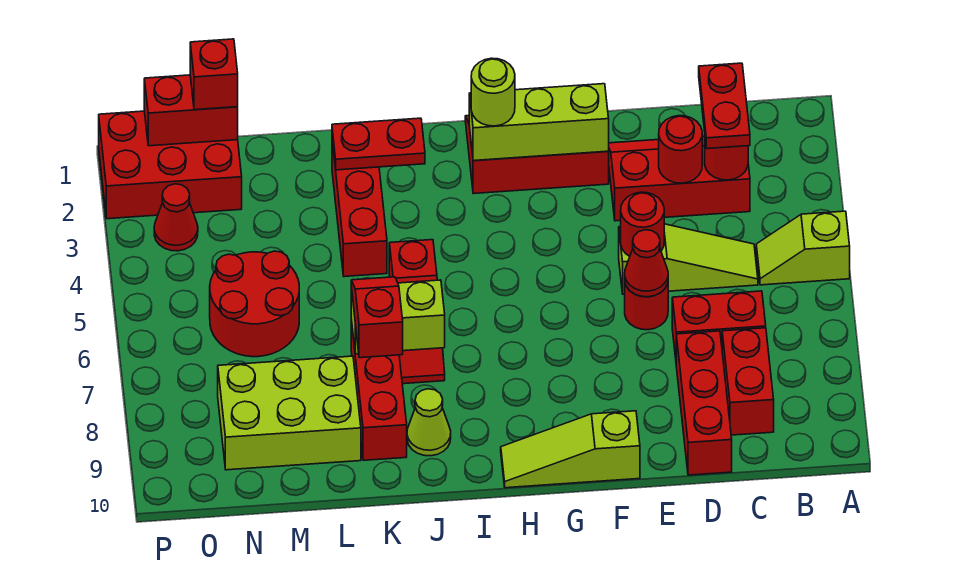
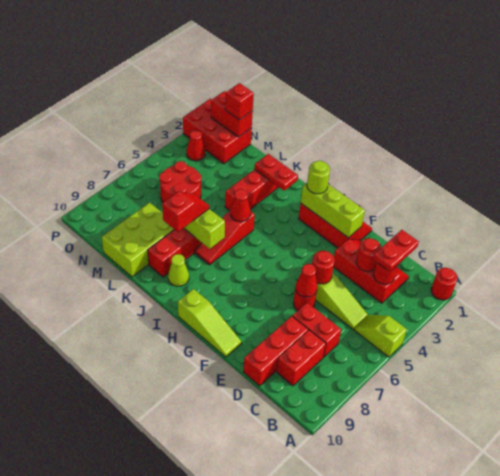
none -> red round brick A1 level 1
lime slope F10:H10 level 1 top F -> lime slope F10:H10 level 1 top H
none -> red cone J5 level 2
lime brick L8:N9 level 1 -> lime brick L8:M10 level 1

